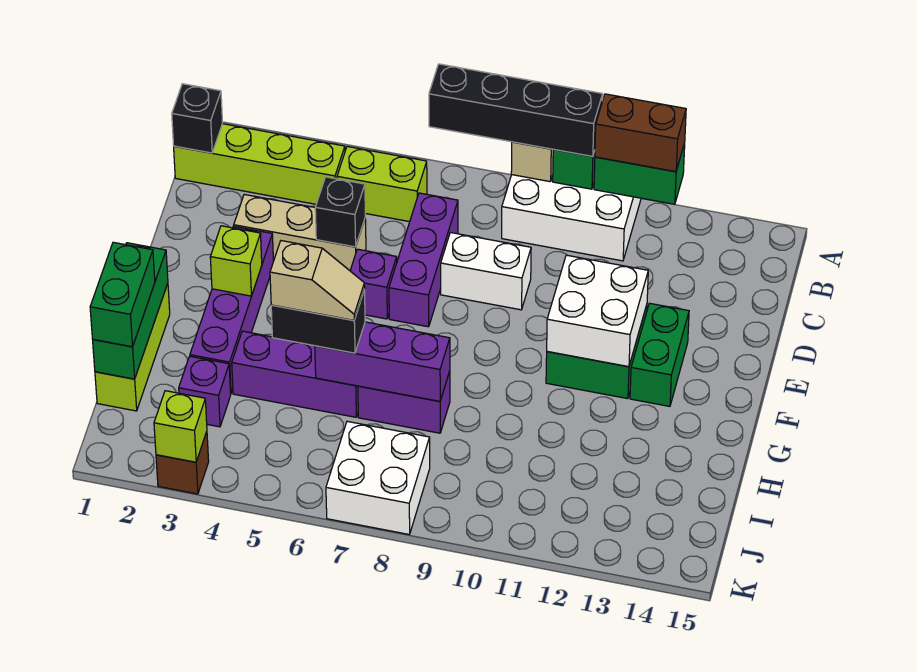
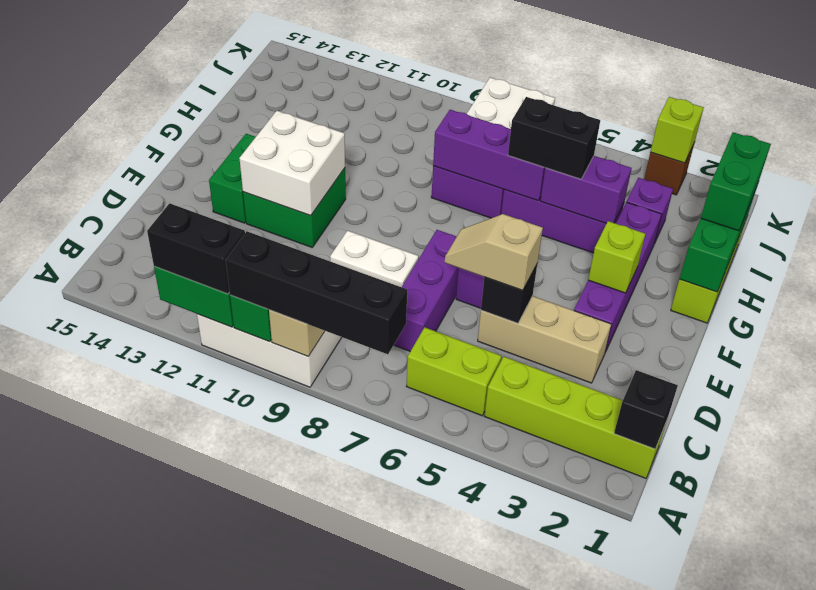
brown brick A11:A12 level 3 -> black brick A11:A12 level 3
none -> purple brick H4:H5 level 2
tan slope H5:H6 level 4 top 5 -> tan slope D5:D6 level 3 top 5

